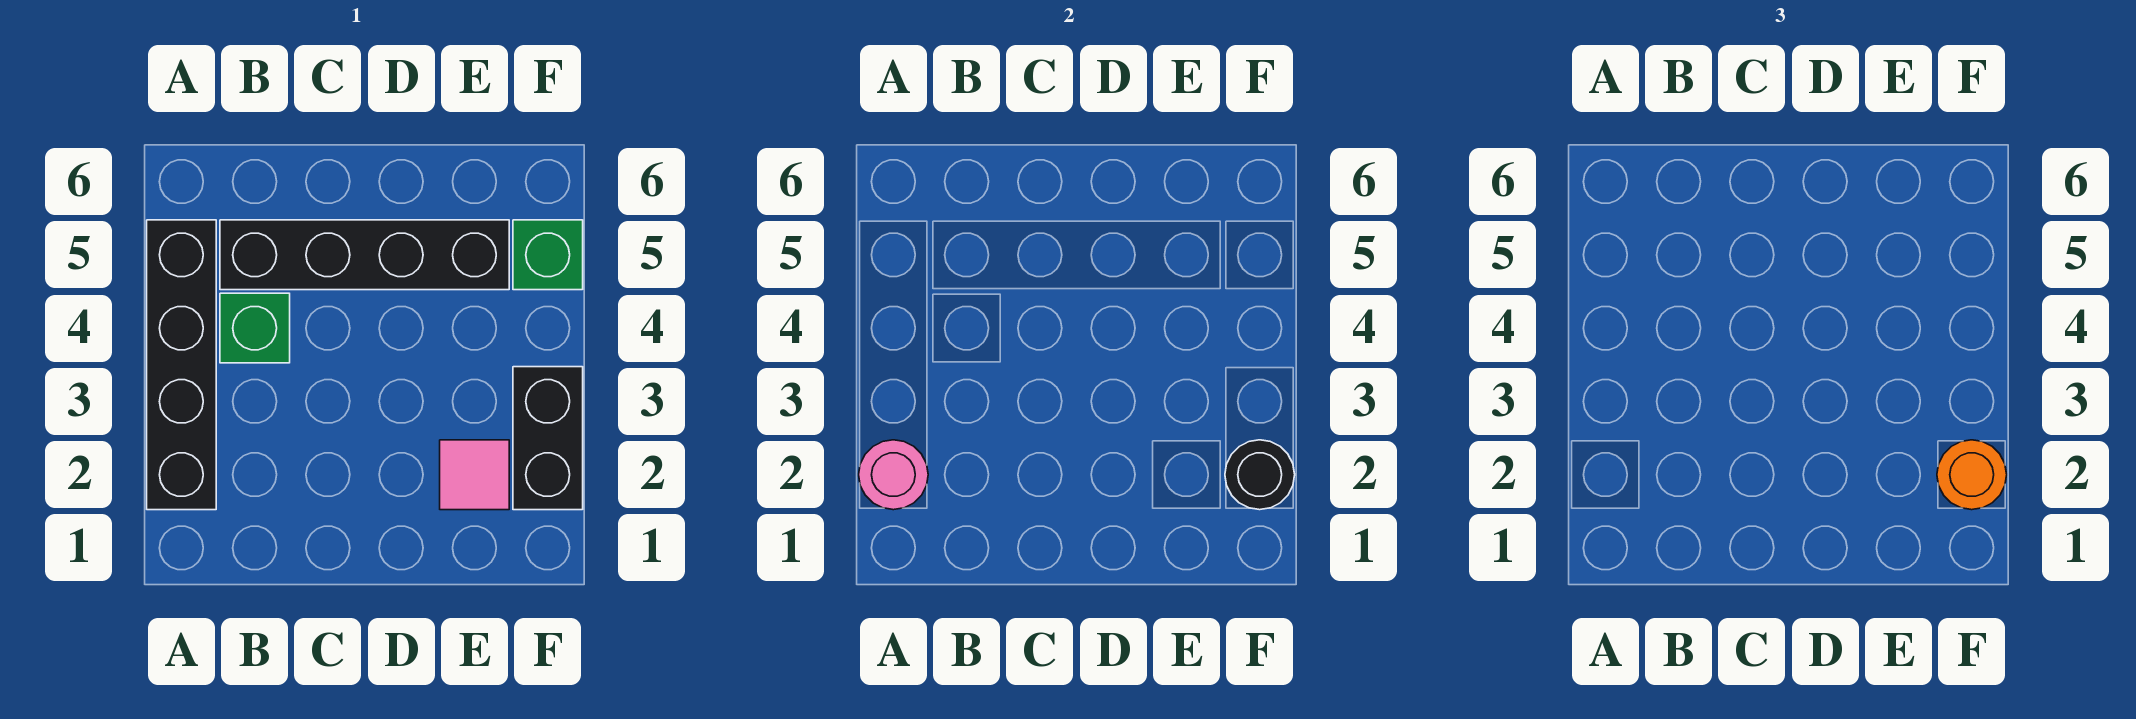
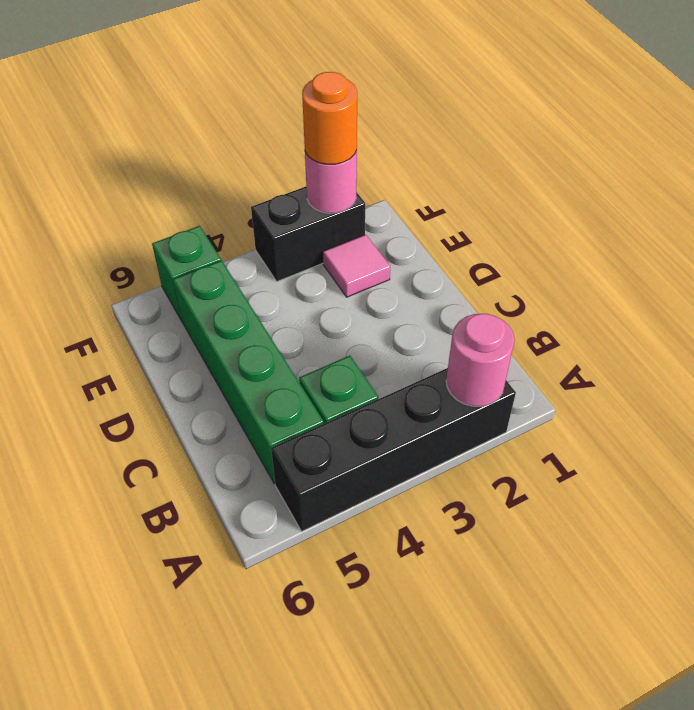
black brick B5:E5 level 1 -> green brick B5:E5 level 1
black round brick F2 level 2 -> pink round brick F2 level 2

